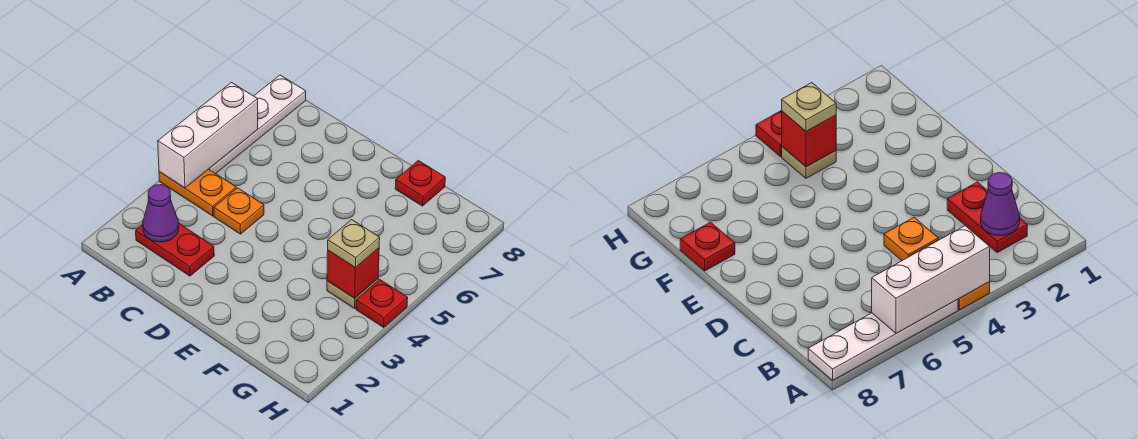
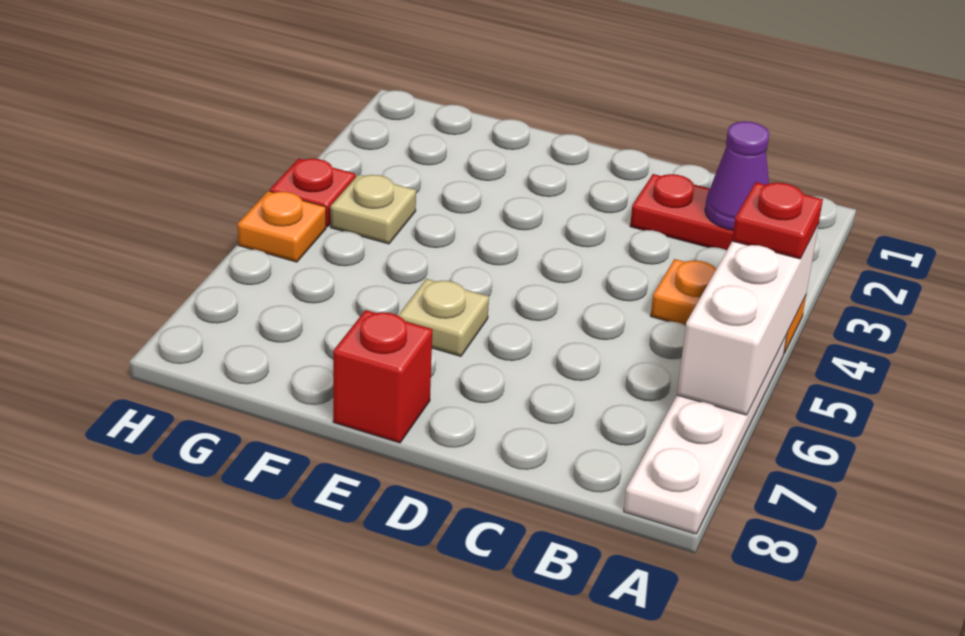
orange plate C4 level 1 -> orange plate H5 level 1
red plate F8 level 1 -> red plate A4 level 3
red brick G4 level 2 -> red brick E8 level 1
tan plate G4 level 3 -> tan plate E6 level 1

